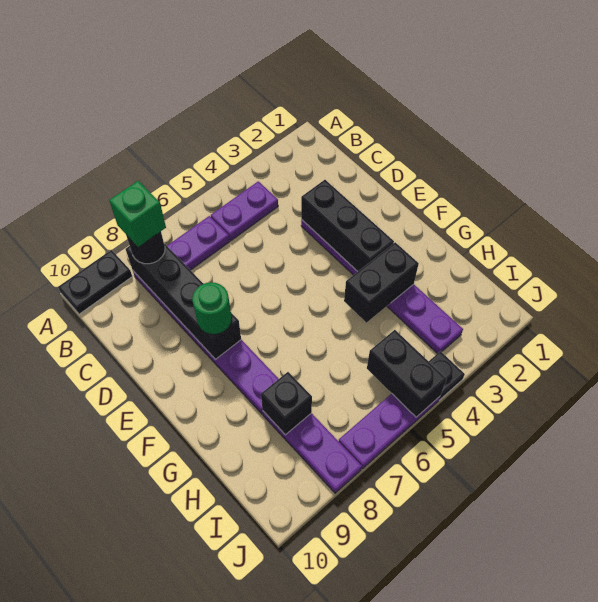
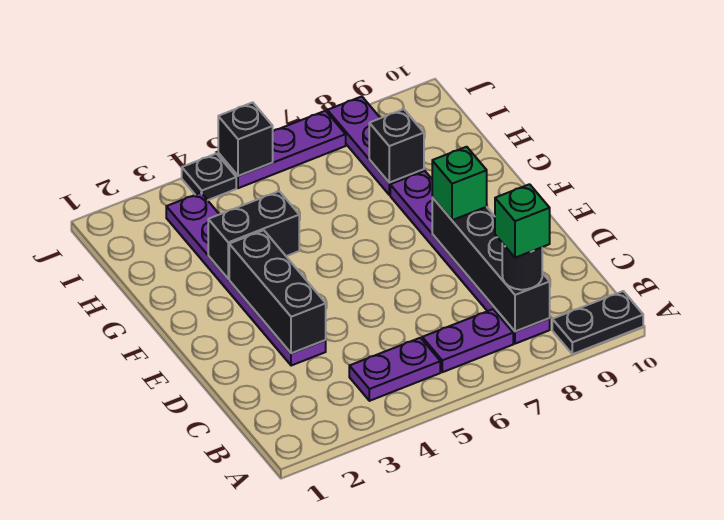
green round brick E8 level 3 -> green brick E8 level 3
black brick I5:J5 level 2 -> black brick J5 level 2

